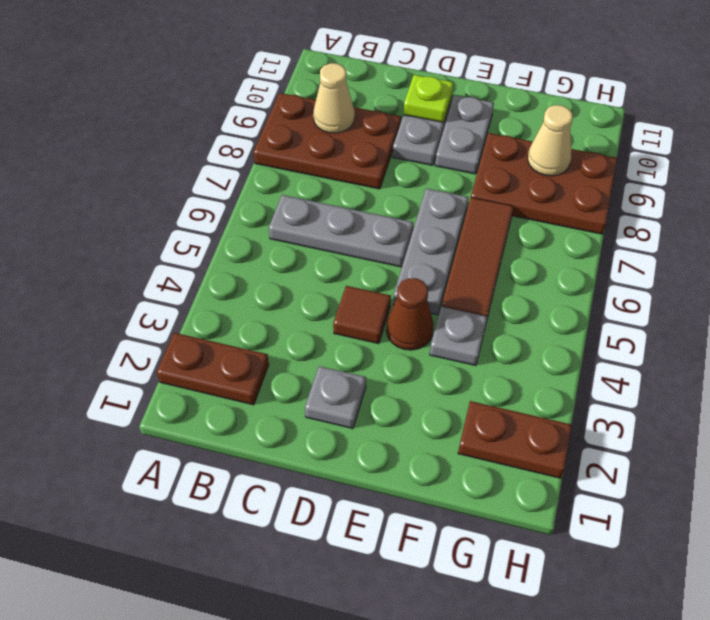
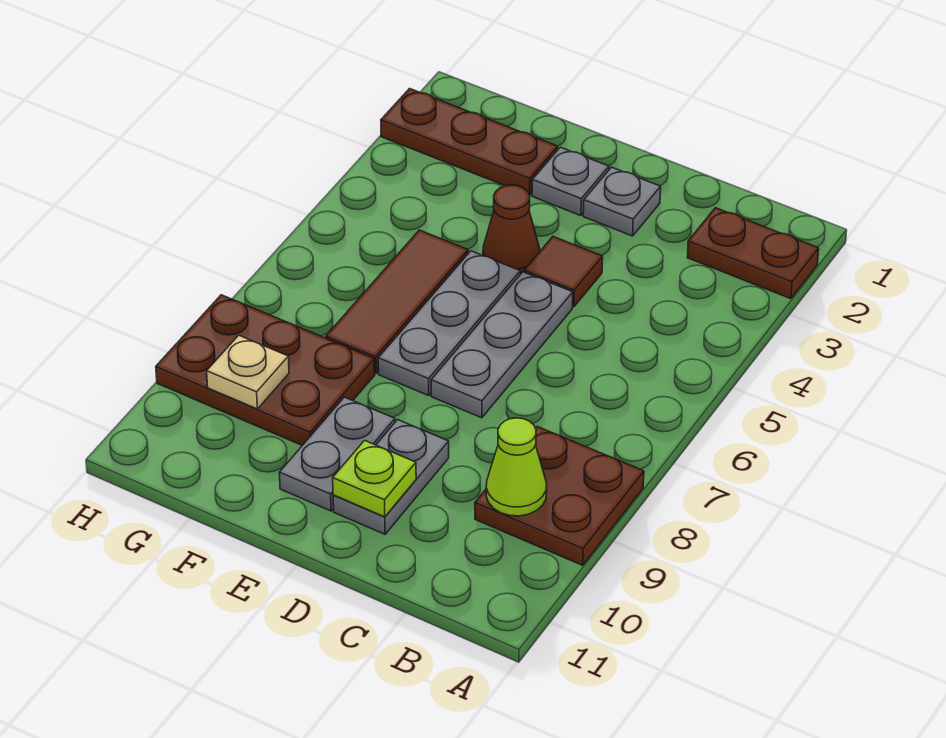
brown plate A8:C9 level 1 -> brown plate A8:B9 level 1
grey plate B6:D6 level 1 -> grey plate D5:D7 level 1
tan cone B9 level 2 -> lime cone B9 level 2
grey plate F4 level 1 -> grey plate E2 level 1
brown plate G2:H2 level 1 -> brown plate F2:H2 level 1
tan cone G9 level 2 -> tan plate G9 level 2

